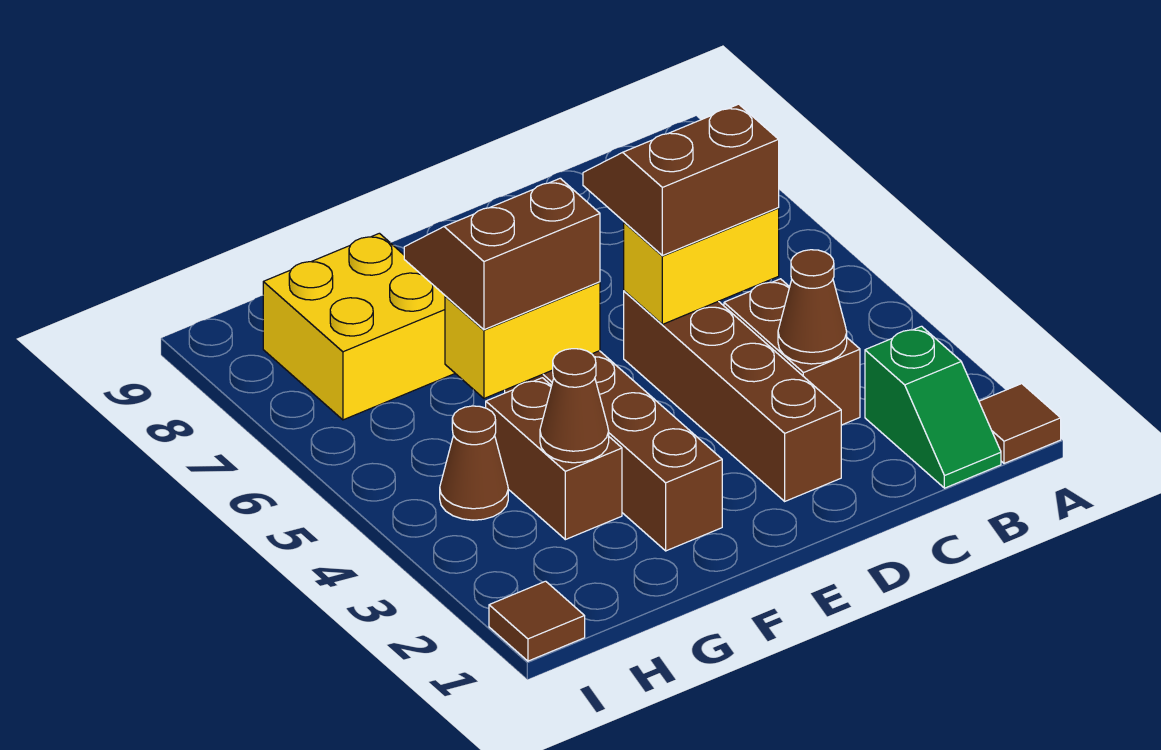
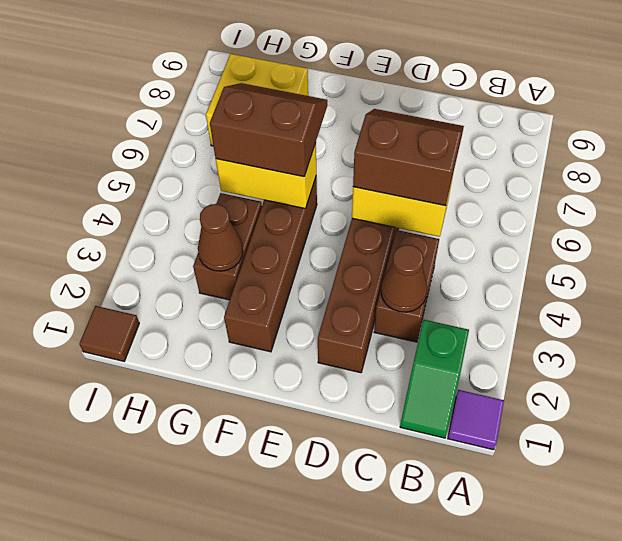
brown tile A1 level 1 -> purple tile A1 level 1
brown cone H4 level 1 -> none

